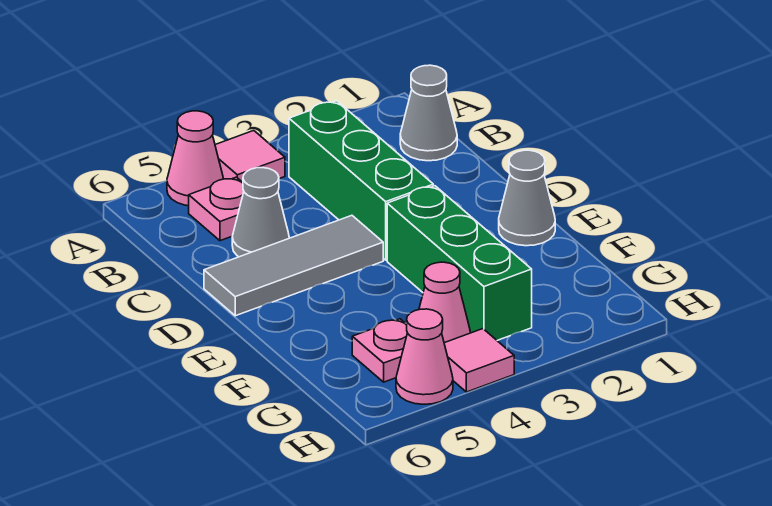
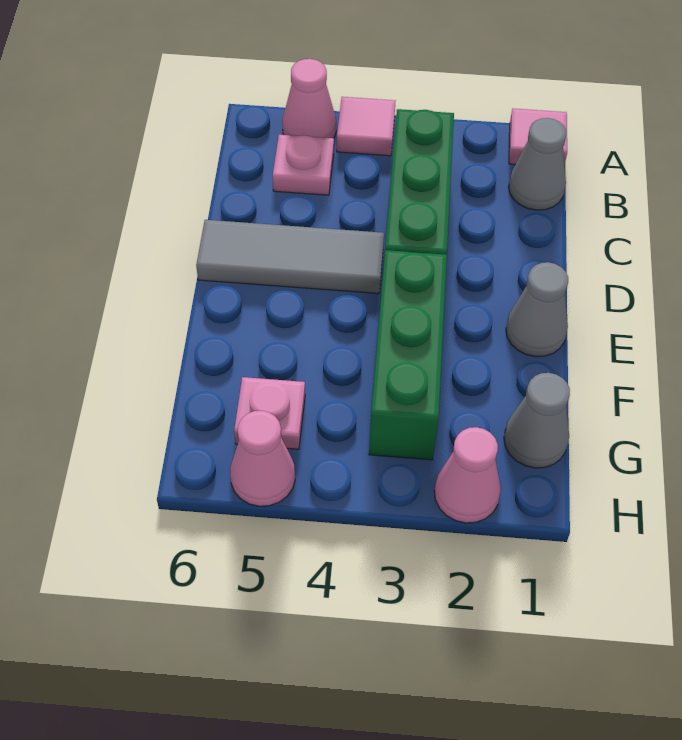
grey cone C5 level 1 -> grey cone G1 level 1
pink cone G4 level 1 -> pink cone H2 level 1
pink tile H4 level 1 -> pink tile A1 level 1

